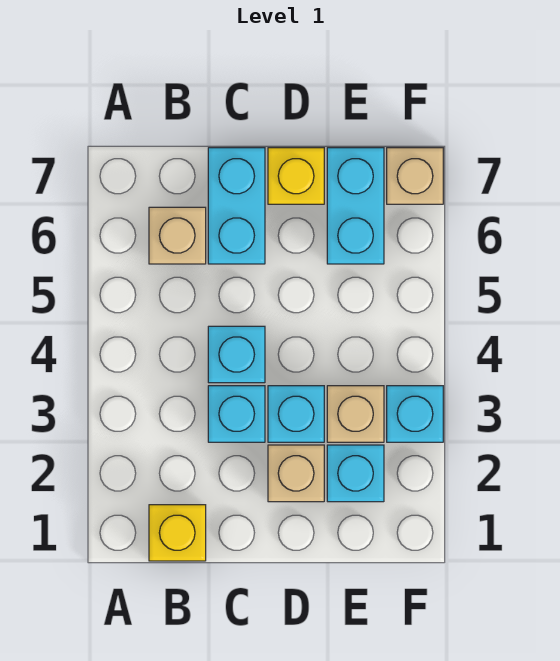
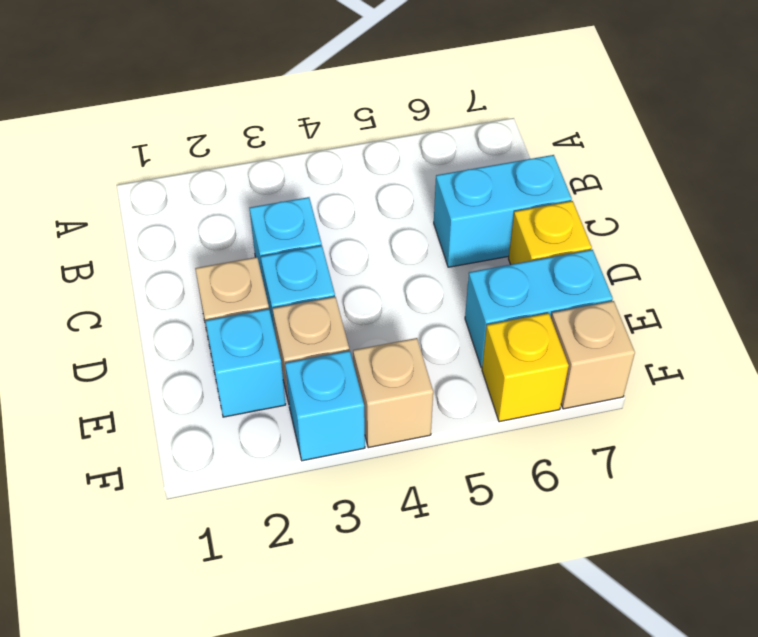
yellow brick B1 level 1 -> yellow brick F6 level 1
tan brick B6 level 1 -> tan brick F4 level 1
cyan brick C4 level 1 -> none

